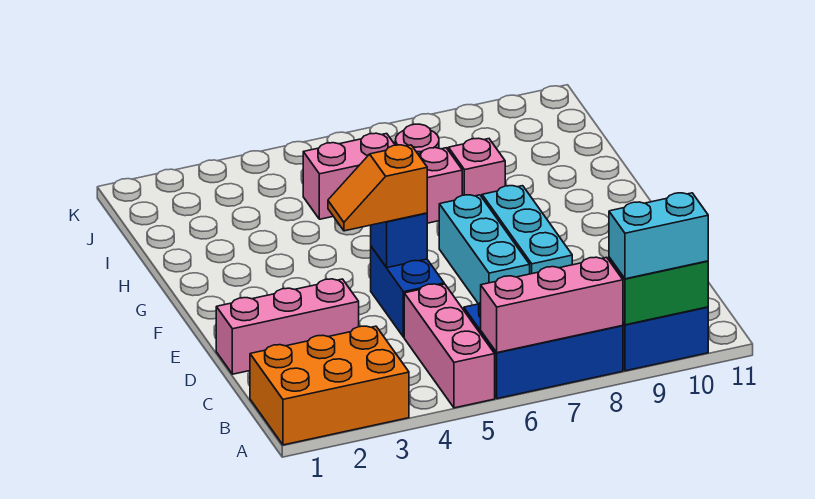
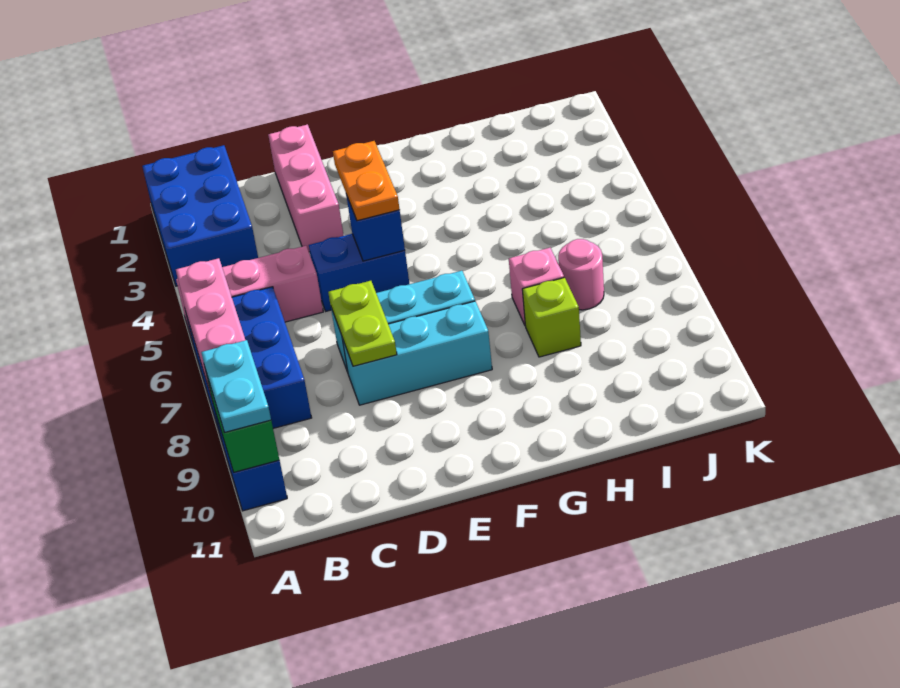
orange brick A1:B3 level 1 -> blue brick A1:B3 level 1
cyan brick A9:A10 level 3 -> cyan plate A9:A10 level 3
none -> lime plate D7:D8 level 2
orange slope E4:E5 level 3 top 5 -> orange plate E4:E5 level 3
pink brick H8 level 1 -> lime brick H8 level 1
pink brick I5:I6 level 1 -> none

